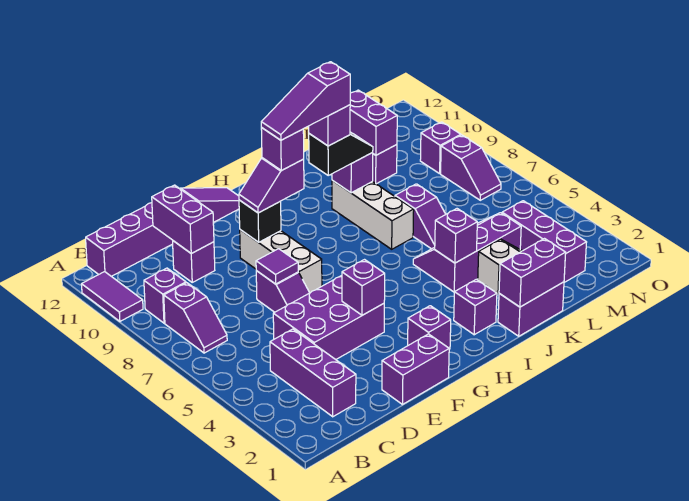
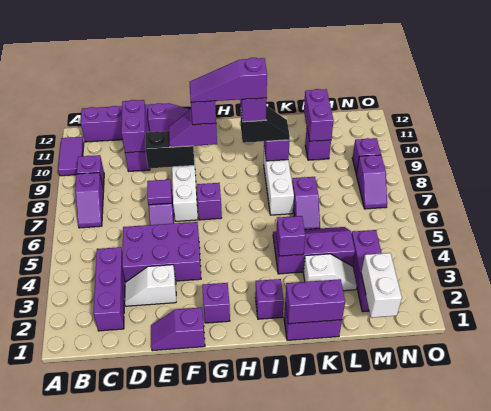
none -> white slope D3:E3 level 1 top E
purple brick E1:F1 level 1 -> purple slope E1:F1 level 1 top F
purple brick F4 level 2 -> purple brick G7 level 1
black brick F9 level 2 -> black brick E9:F9 level 2
none -> white brick M1:M2 level 2

